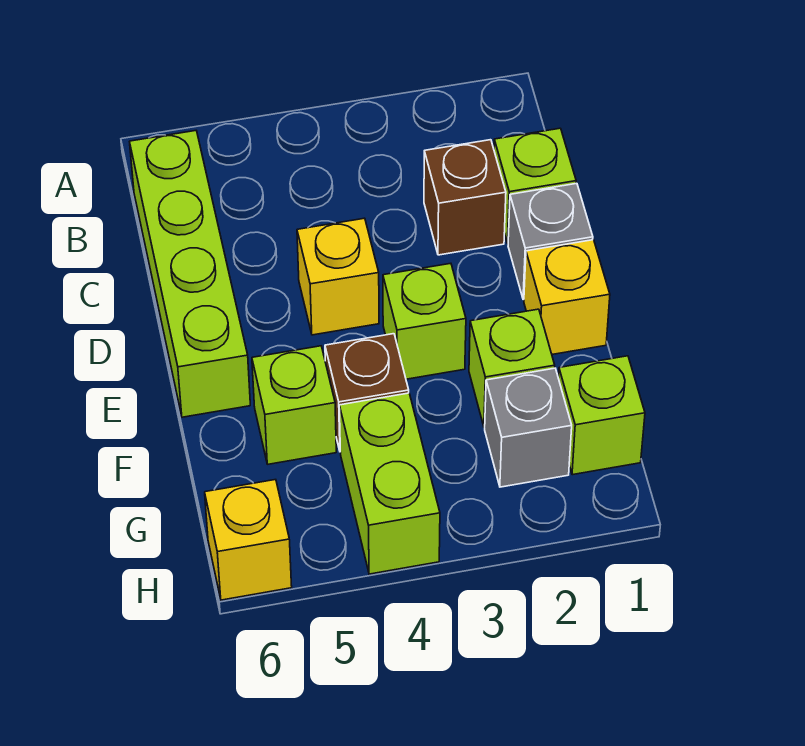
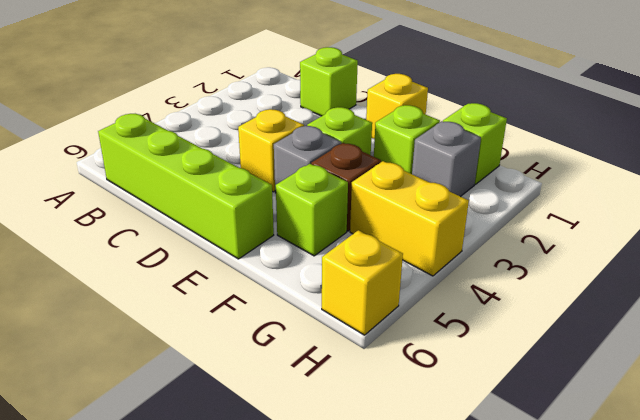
brown brick C2 level 1 -> none
grey brick D1 level 1 -> grey brick E4 level 1
lime brick G4:H4 level 1 -> yellow brick G4:H4 level 1

